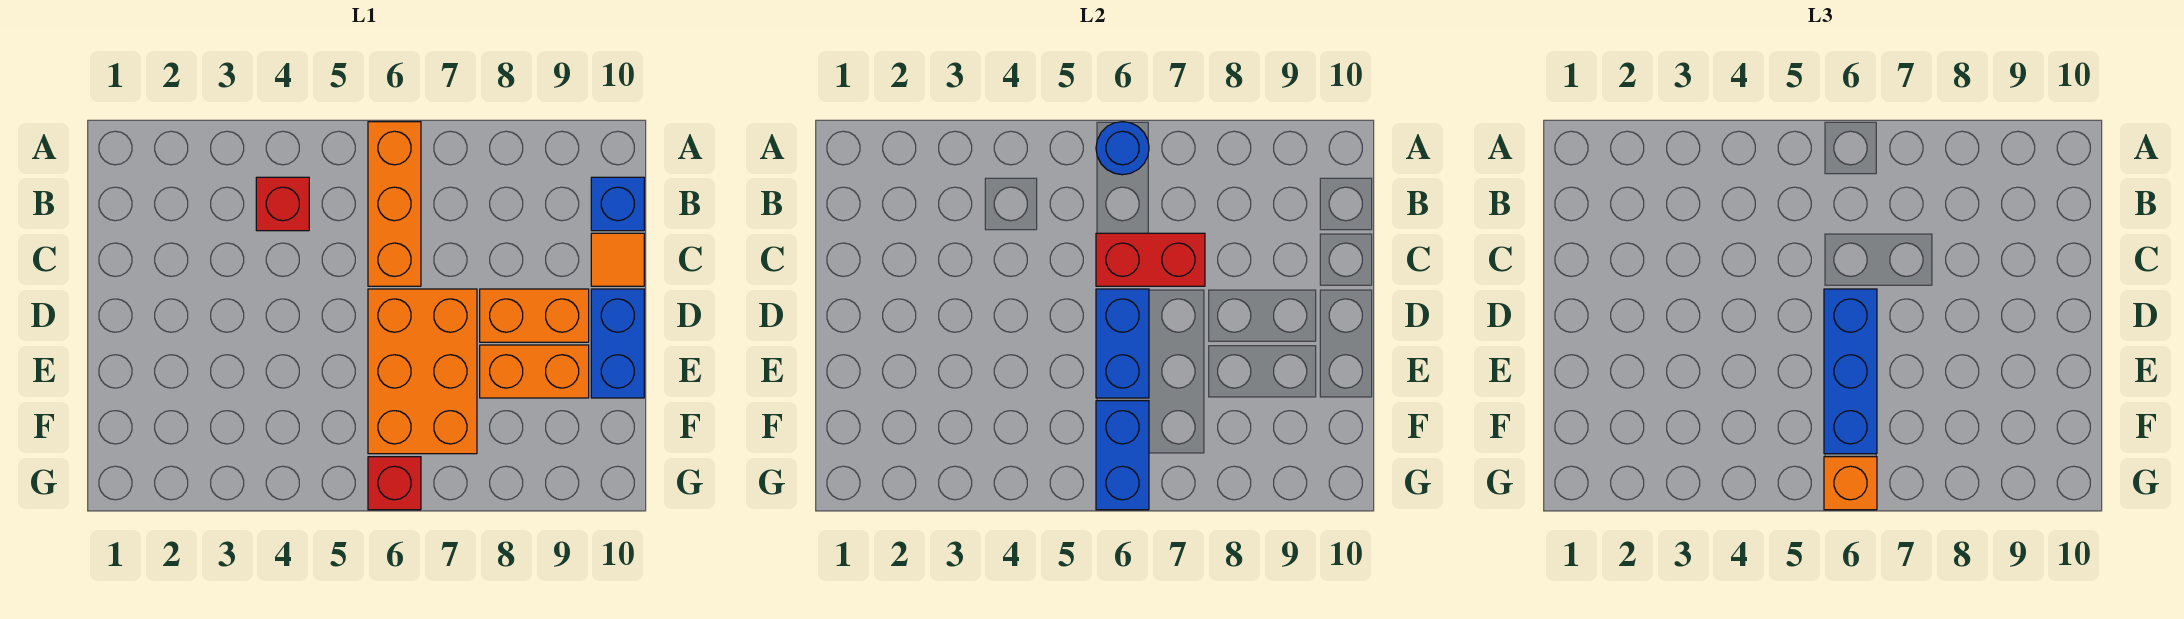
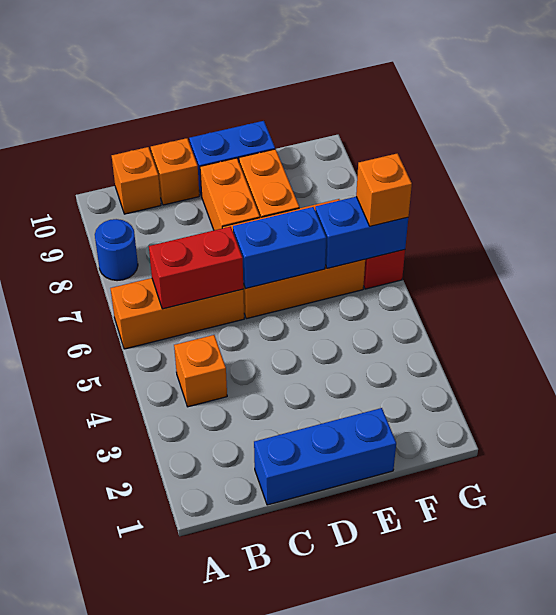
blue round brick A6 level 2 -> blue round brick A8 level 1
red brick B4 level 1 -> orange brick B4 level 1
blue brick B10 level 1 -> orange brick B10 level 1
red brick C6:C7 level 2 -> red brick B6:C6 level 2
orange tile C10 level 1 -> orange brick C10 level 1
blue brick D6:F6 level 3 -> blue brick C1:E1 level 1

